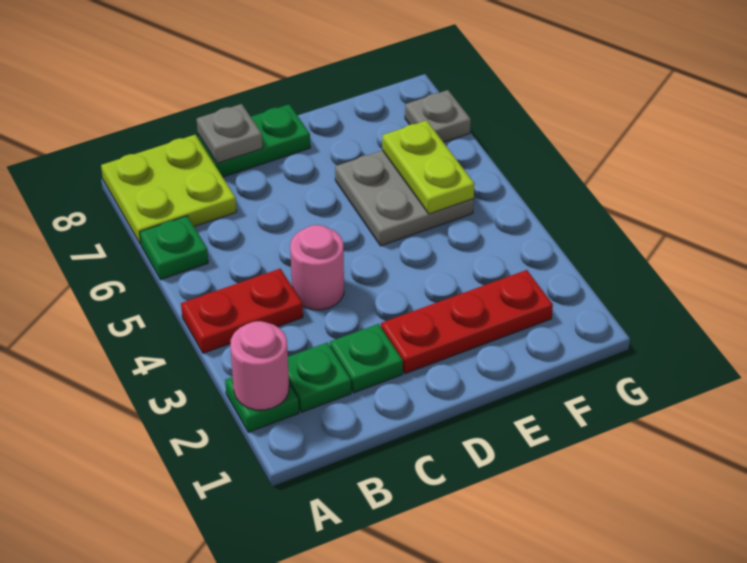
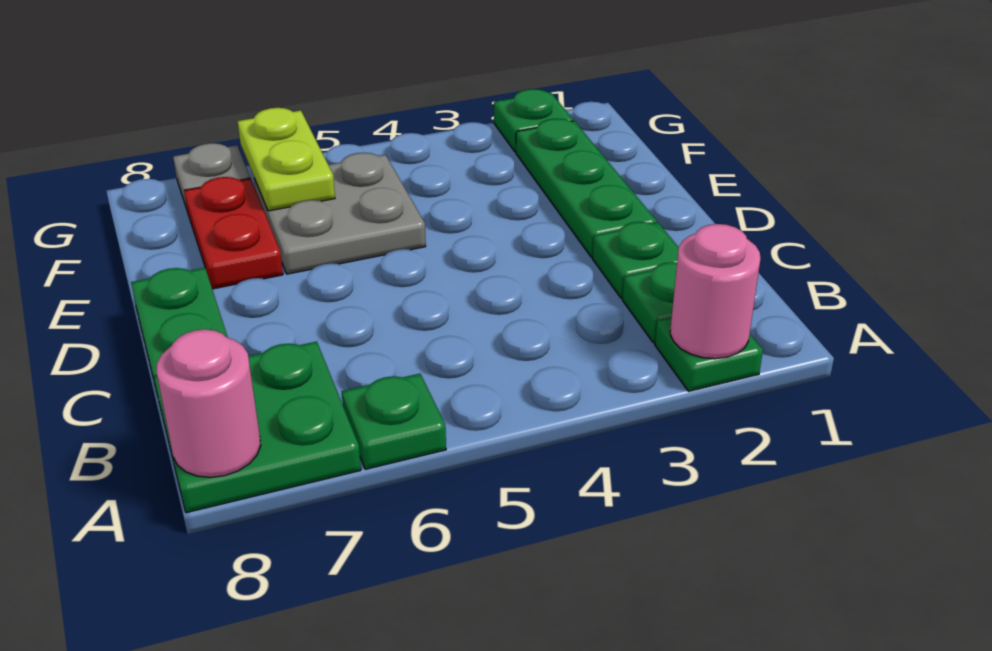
red plate A4:B4 level 1 -> red plate E7:F7 level 1
lime plate A7:B8 level 1 -> green plate A7:B8 level 1
pink round brick C4 level 1 -> pink round brick A8 level 2
grey plate C8 level 2 -> none
red plate D2:F2 level 1 -> green plate D2:F2 level 1
lime plate F5:F6 level 2 -> lime plate F6:G6 level 2
none -> green plate G2 level 1

